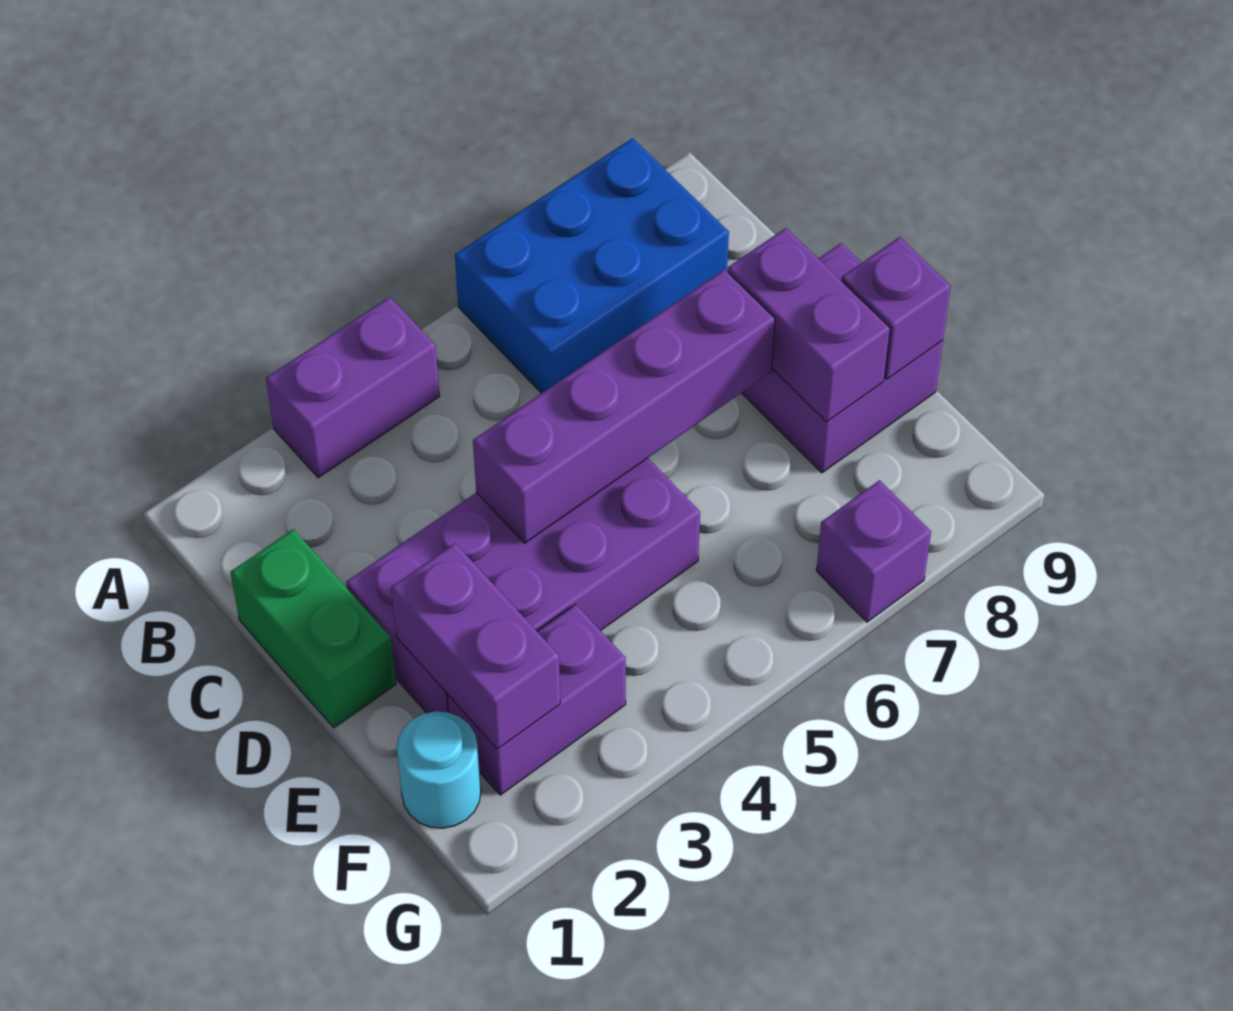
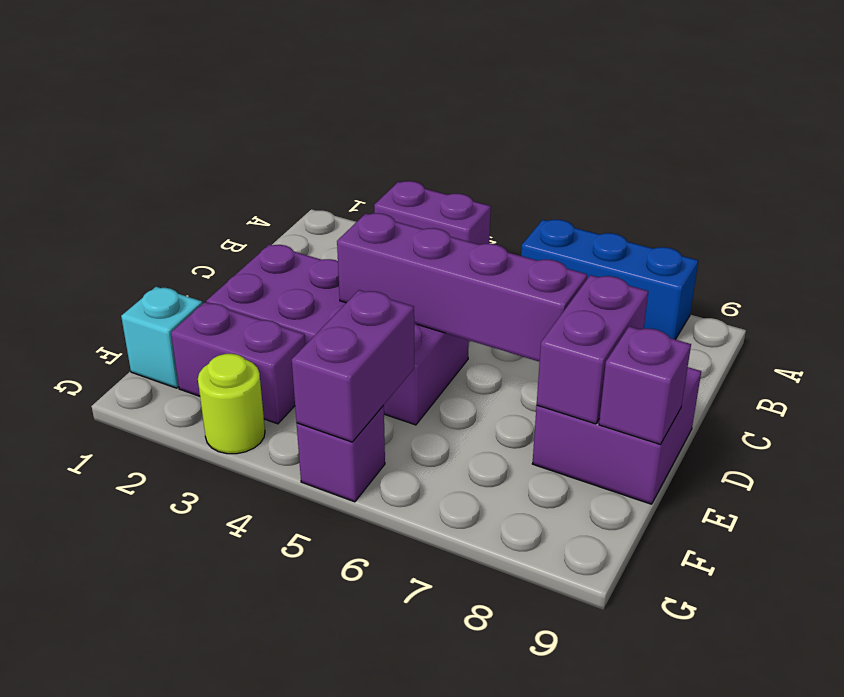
blue brick A6:B8 level 1 -> blue brick A6:A8 level 1
green brick C1:D1 level 1 -> none
purple brick E2:F2 level 2 -> purple brick F5:G5 level 2
cyan round brick F1 level 1 -> cyan brick F1 level 1
none -> lime round brick G3 level 1
purple brick G7 level 1 -> purple brick G5 level 1

